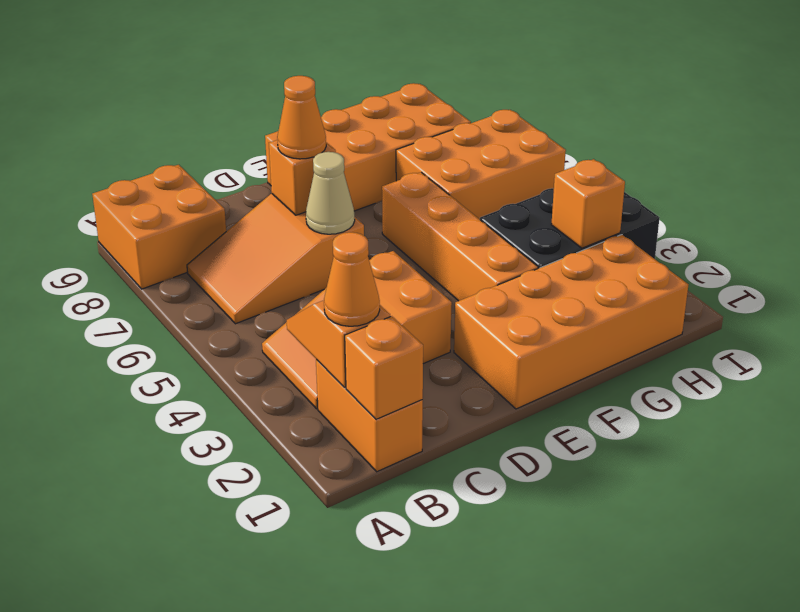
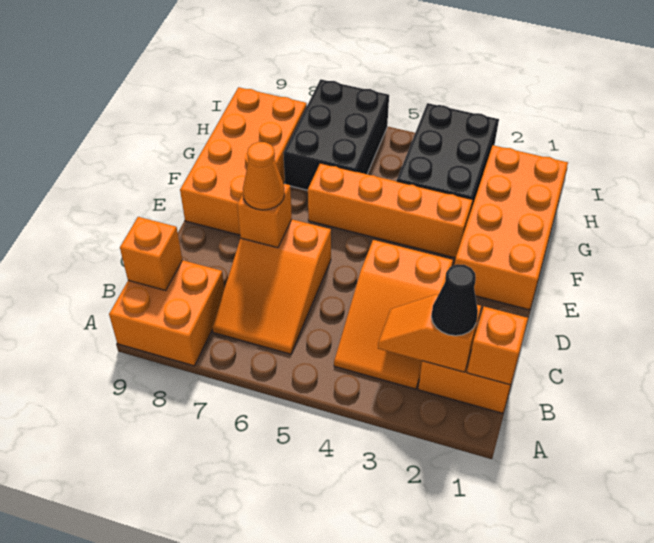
orange cone B2 level 3 -> black cone B2 level 3
tan cone D6 level 2 -> none
orange brick G6:I7 level 1 -> black brick G6:I7 level 1
orange brick H3 level 2 -> orange brick B9 level 2

